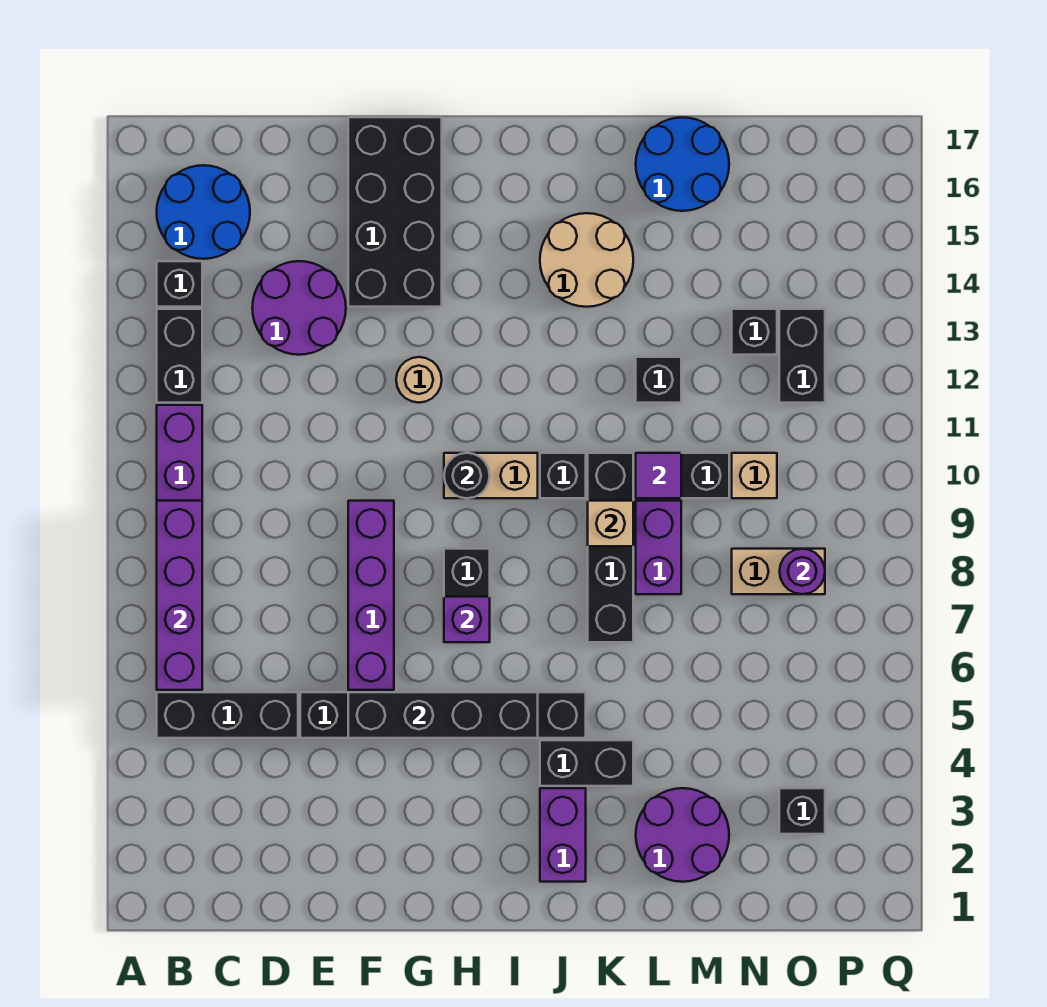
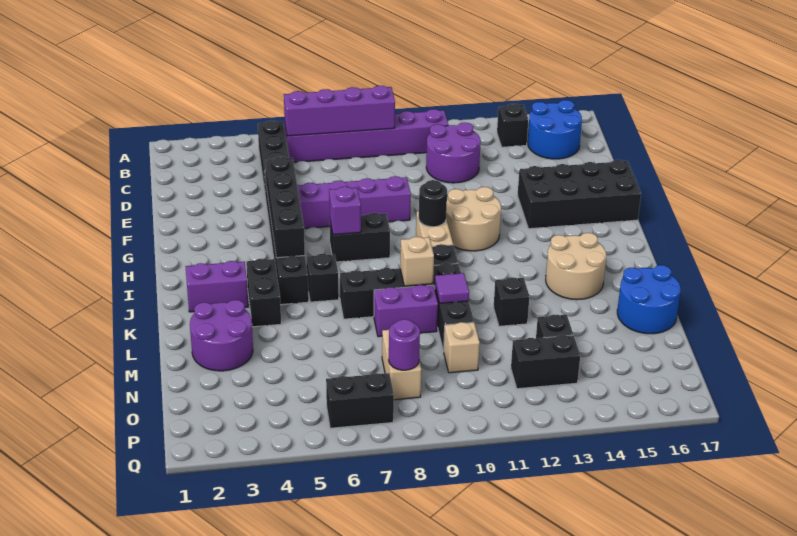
black brick B12:B13 level 1 -> black brick P6:P7 level 1
purple round brick D13:E14 level 1 -> purple round brick C11:D12 level 1
tan round brick G12 level 1 -> tan round brick G11:H12 level 1
black brick O3 level 1 -> black brick J6 level 1

